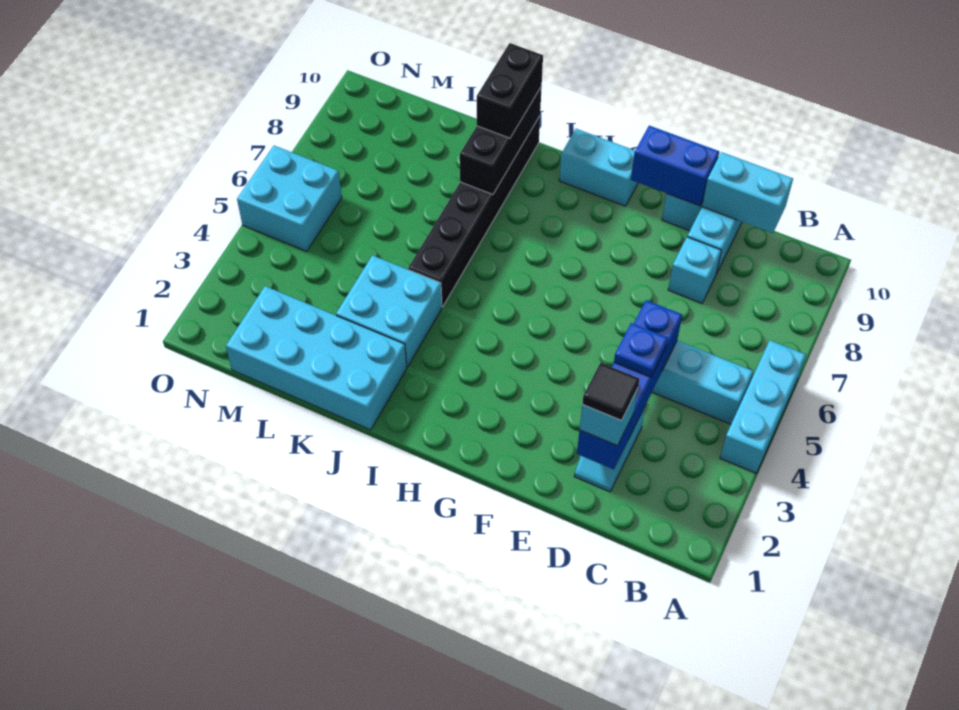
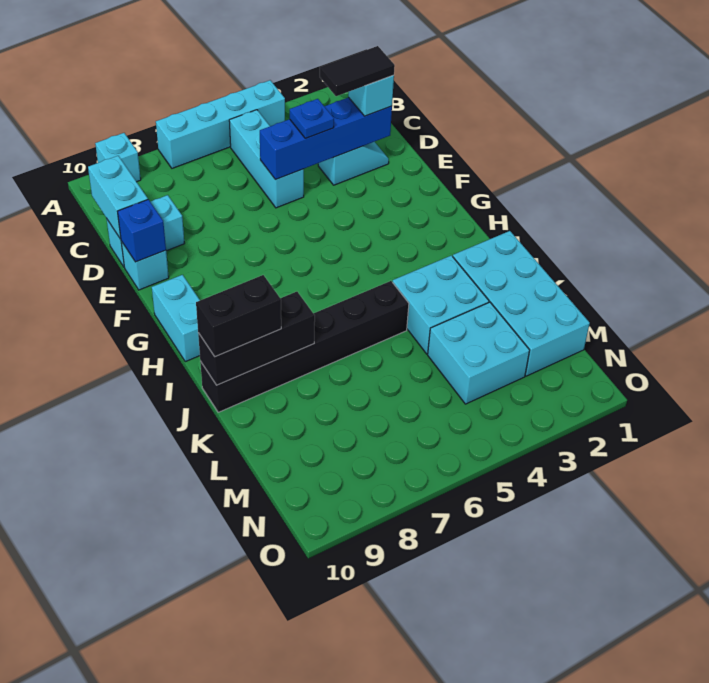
cyan brick A4:A6 level 1 -> cyan brick A4:A7 level 1
black tile D2 level 4 -> black tile D2:D3 level 4
cyan brick D8 level 1 -> cyan brick A9 level 1
blue brick E10:F10 level 2 -> blue brick E10 level 2
cyan brick N5:O6 level 1 -> cyan brick L3:M4 level 1

